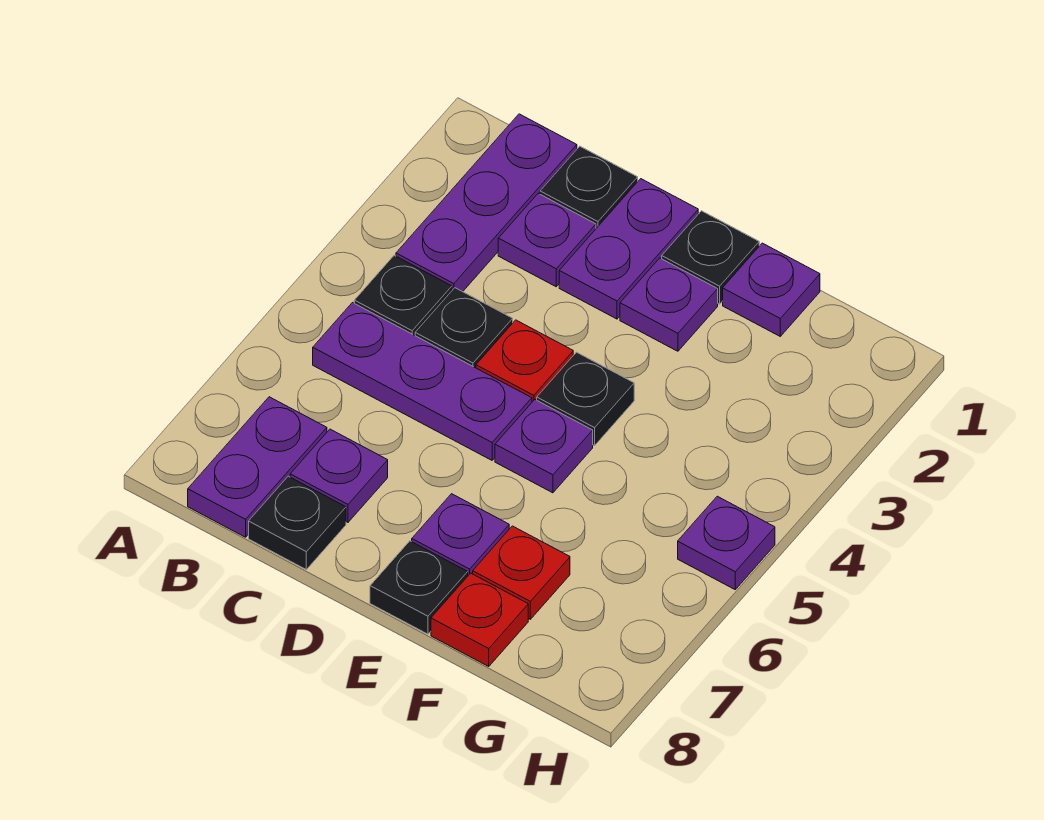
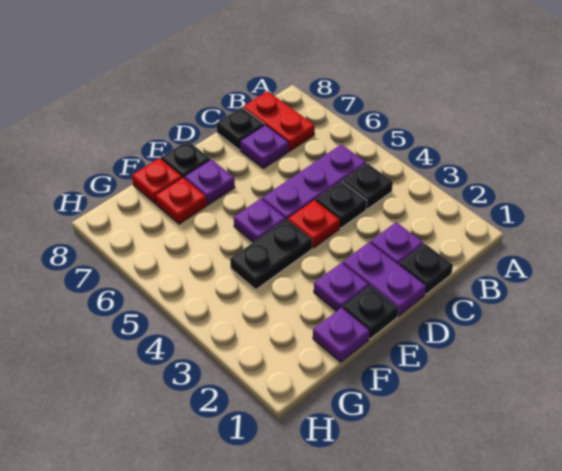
purple plate B1:B3 level 1 -> none
purple plate B7:B8 level 1 -> red plate B7:B8 level 1
black plate E4 level 1 -> black plate E4:F4 level 1
purple plate H5 level 1 -> none

